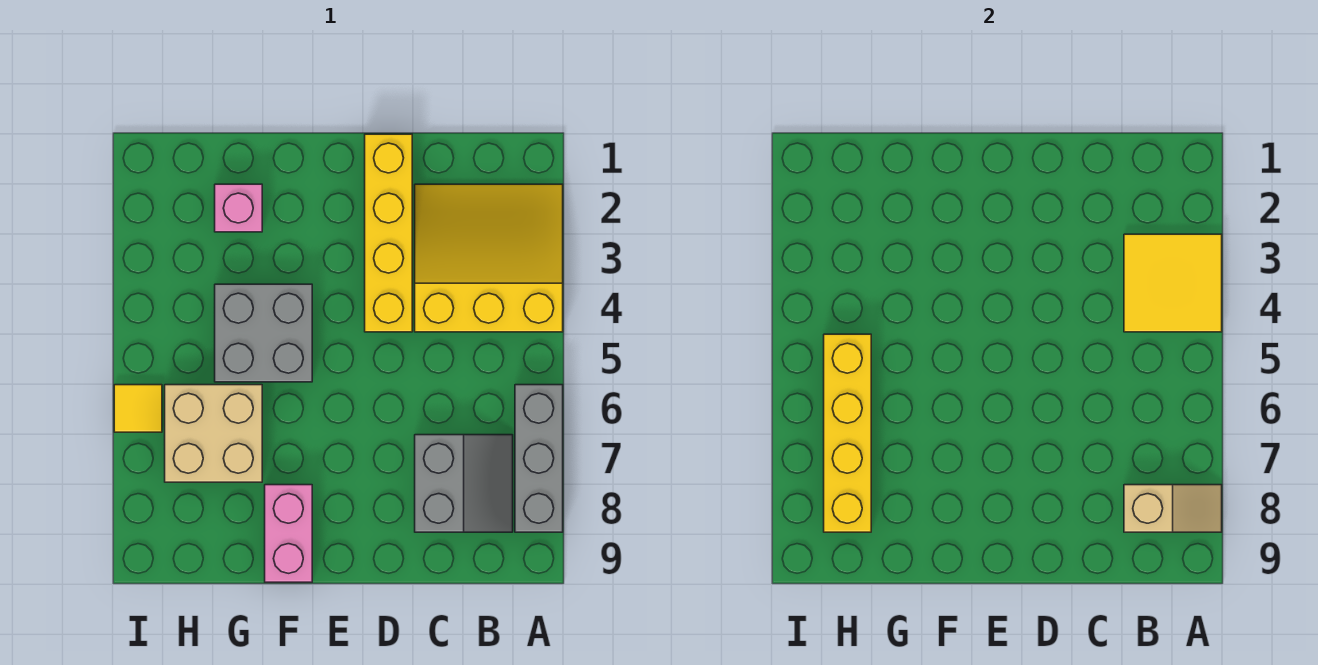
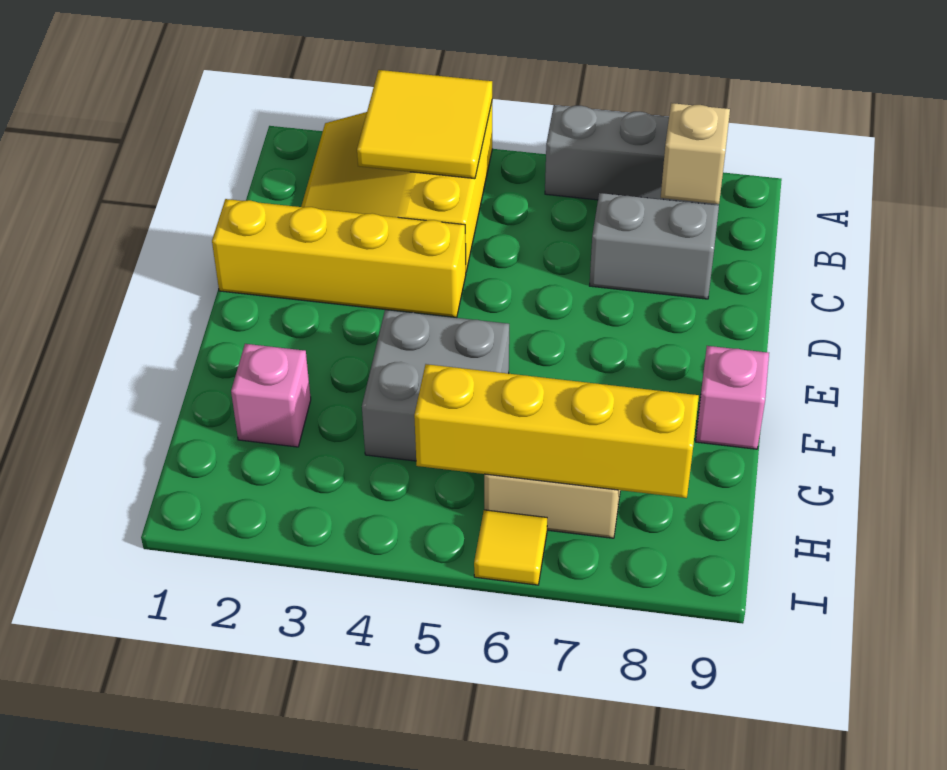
pink brick F8:F9 level 1 -> pink brick F9 level 1

